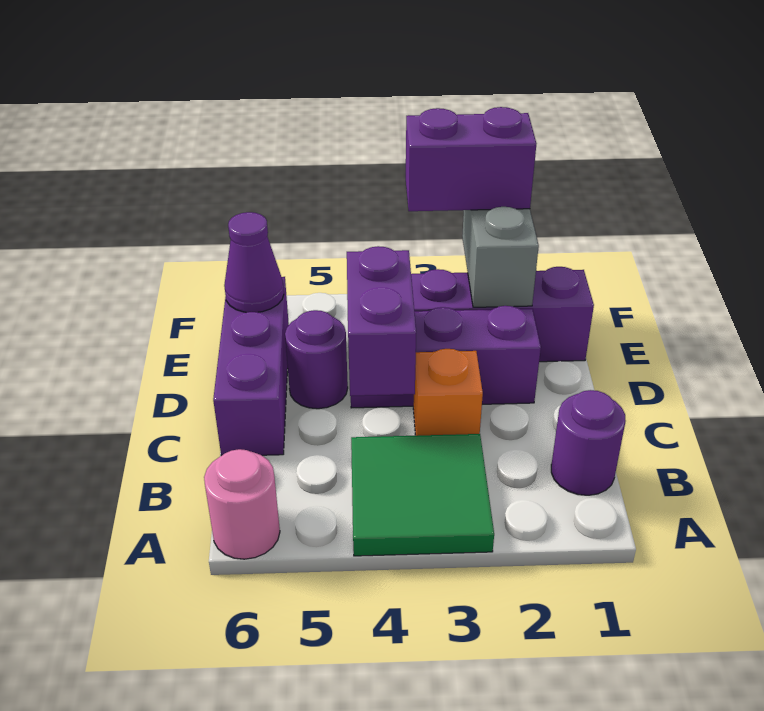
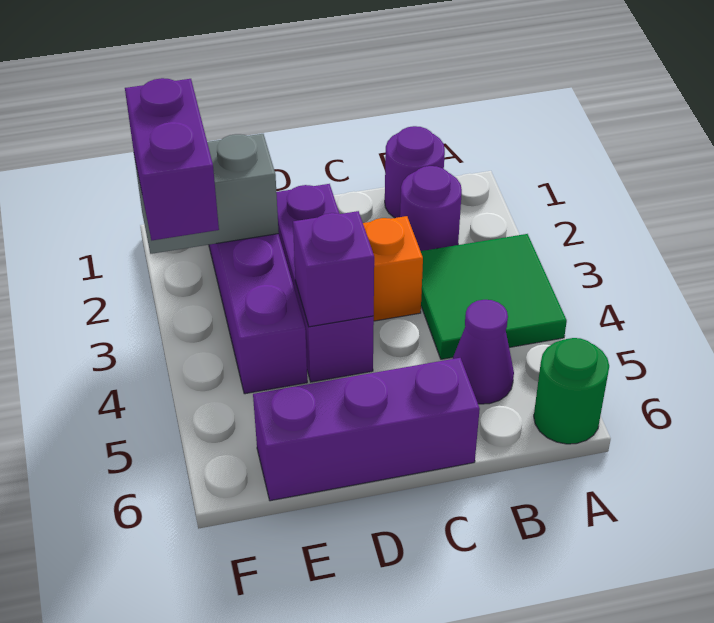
pink round brick A6 level 1 -> green round brick A6 level 1
purple brick C4:D4 level 2 -> purple brick D4 level 2
purple round brick D5 level 1 -> purple round brick B2 level 1
purple cone E6 level 2 -> purple cone B5 level 1

